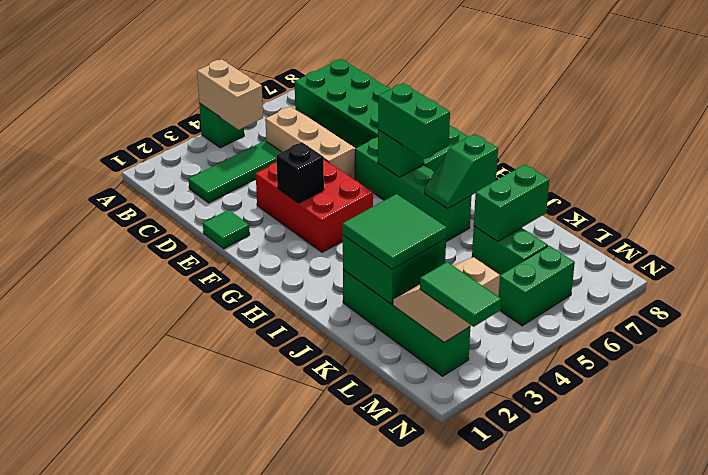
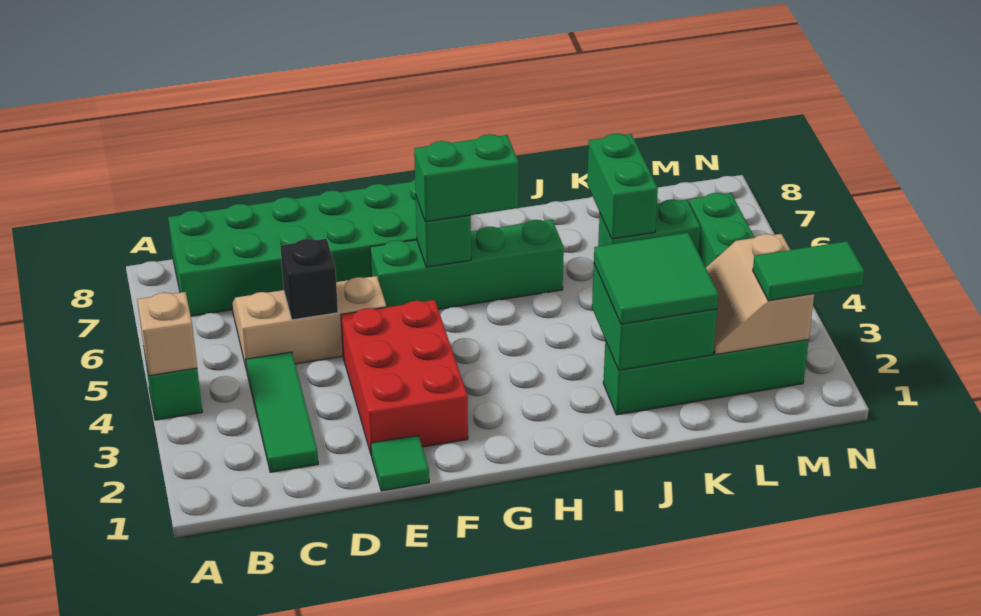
tan brick A4:B4 level 2 -> tan brick A4 level 2
red brick E3:G4 level 1 -> red brick E2:F4 level 1
black brick F3 level 2 -> black brick D5 level 2
green slope I6:I7 level 2 top 7 -> none

